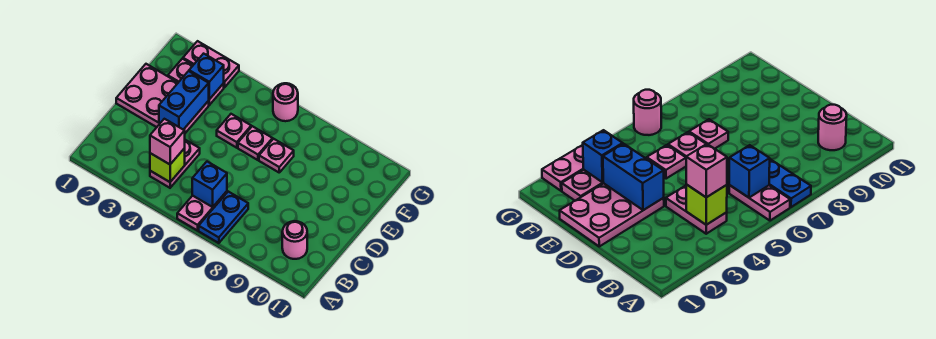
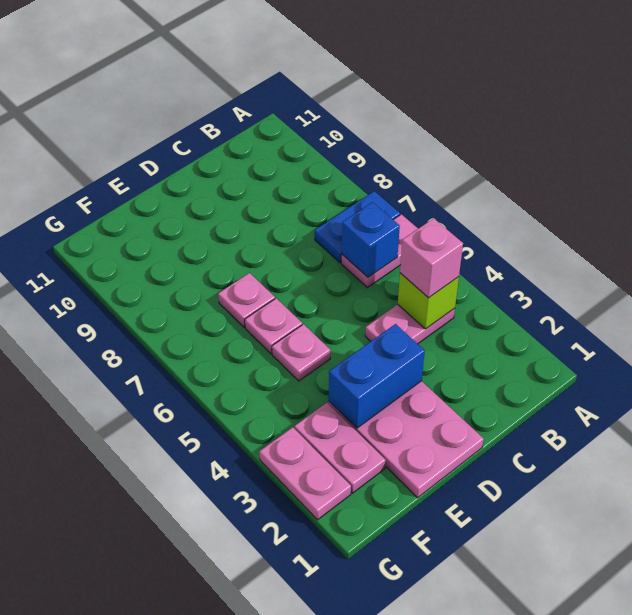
pink round brick B10 level 1 -> none
blue brick F3 level 2 -> none
pink round brick G6 level 1 -> none

